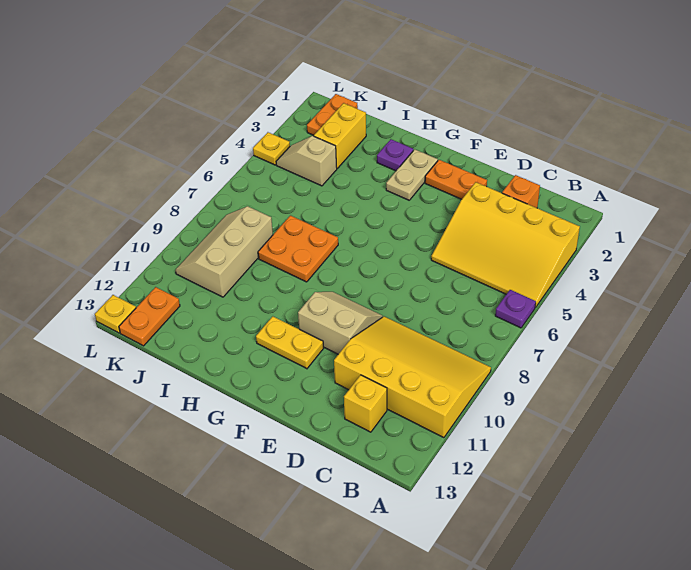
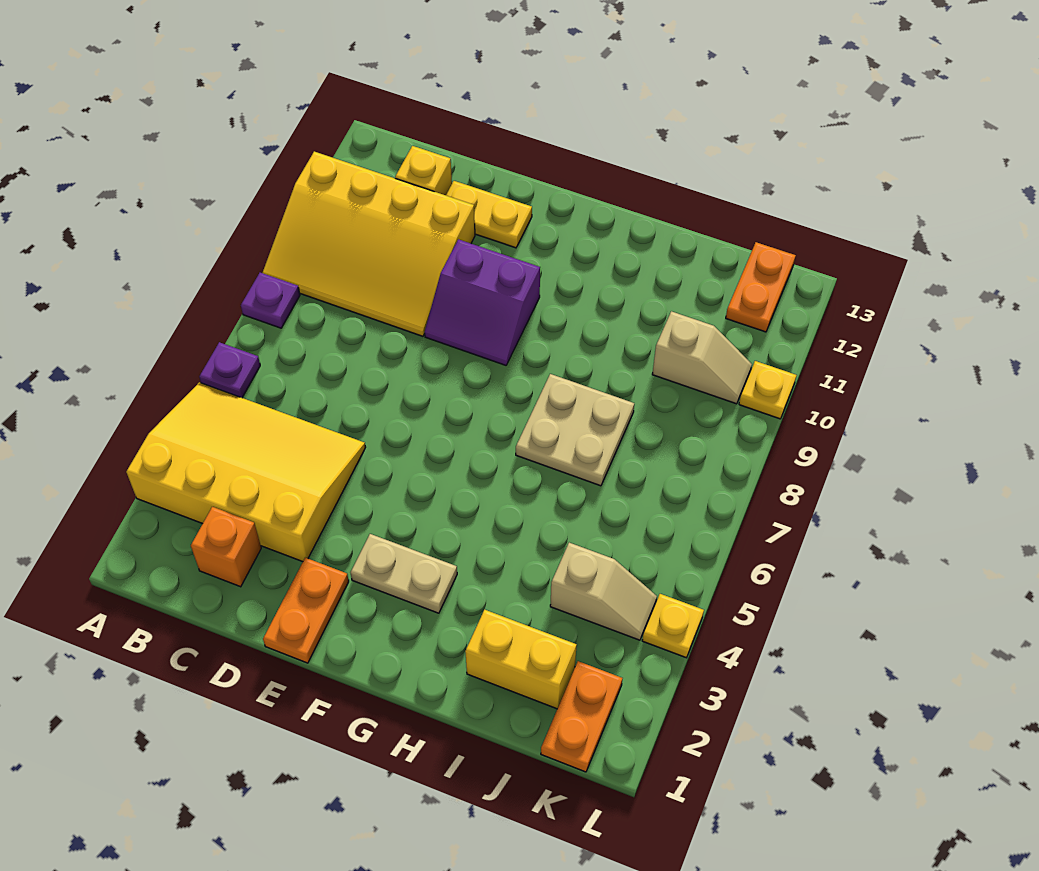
orange plate E2:F2 level 1 -> orange plate E1:E2 level 1
tan slope E9:F10 level 1 top 10 -> purple slope E9:F10 level 1 top 10
yellow plate F11:G11 level 1 -> yellow plate D12:E12 level 1
tan plate G2:G3 level 1 -> tan plate F3:G3 level 1
purple plate H2 level 1 -> purple plate A8 level 1
orange plate H7:I8 level 1 -> tan plate H7:I8 level 1
yellow brick J2:J3 level 1 -> yellow brick I2:J2 level 1
tan slope J8:K10 level 1 top J -> tan slope J10:K10 level 1 top J
yellow plate L13 level 1 -> yellow plate L10 level 1

